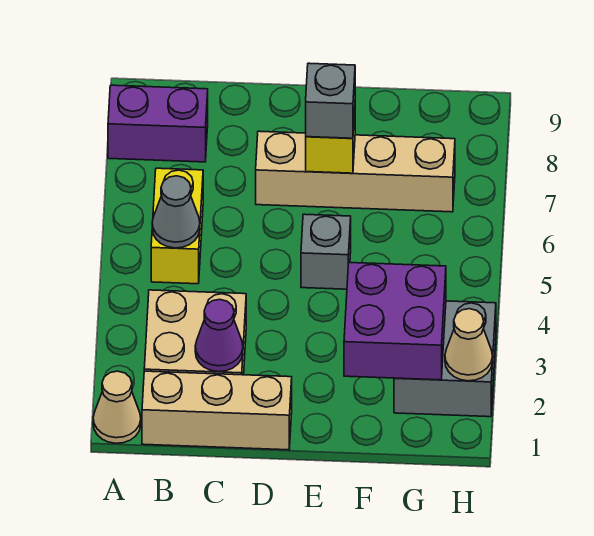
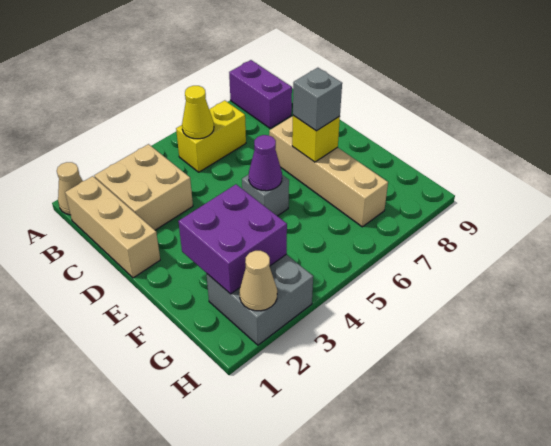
grey cone B5 level 2 -> yellow cone B5 level 2
purple cone C2 level 2 -> purple cone E5 level 2

